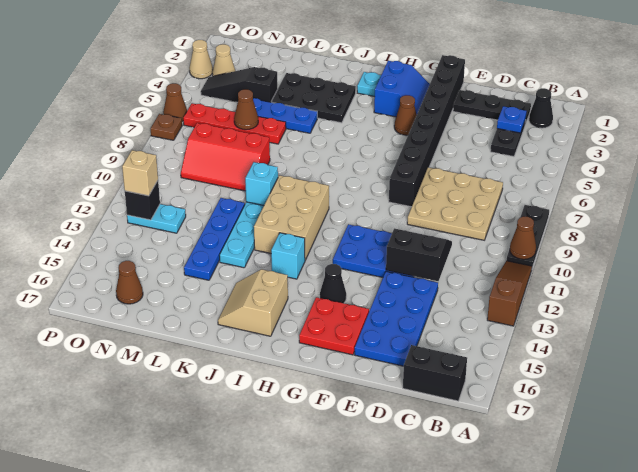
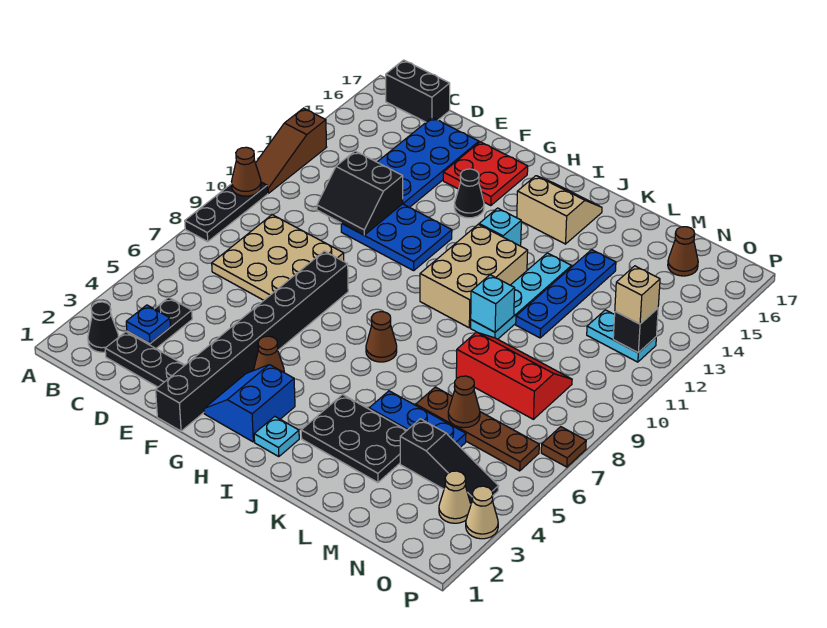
tan slope I15:J16 level 1 top I -> tan slope I15:J16 level 1 top 15
red plate L6:O6 level 1 -> brown plate L6:O6 level 1
brown cone P6 level 1 -> brown cone I7 level 1

